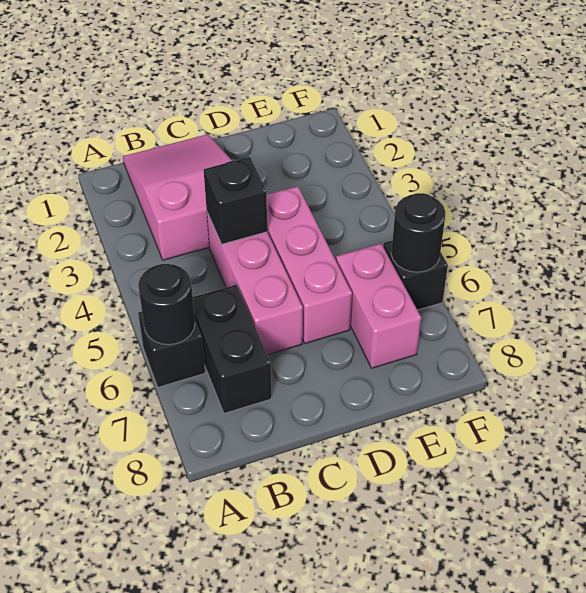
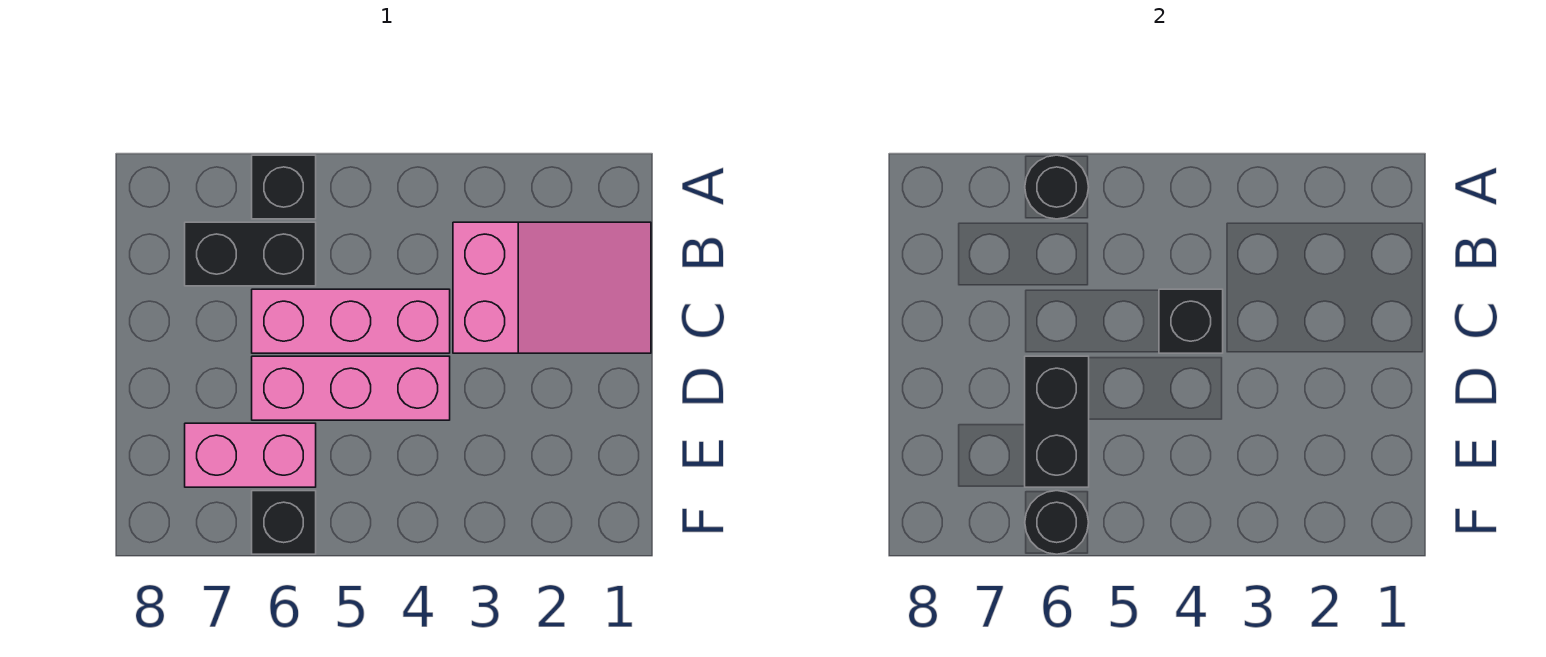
none -> black brick D6:E6 level 2

